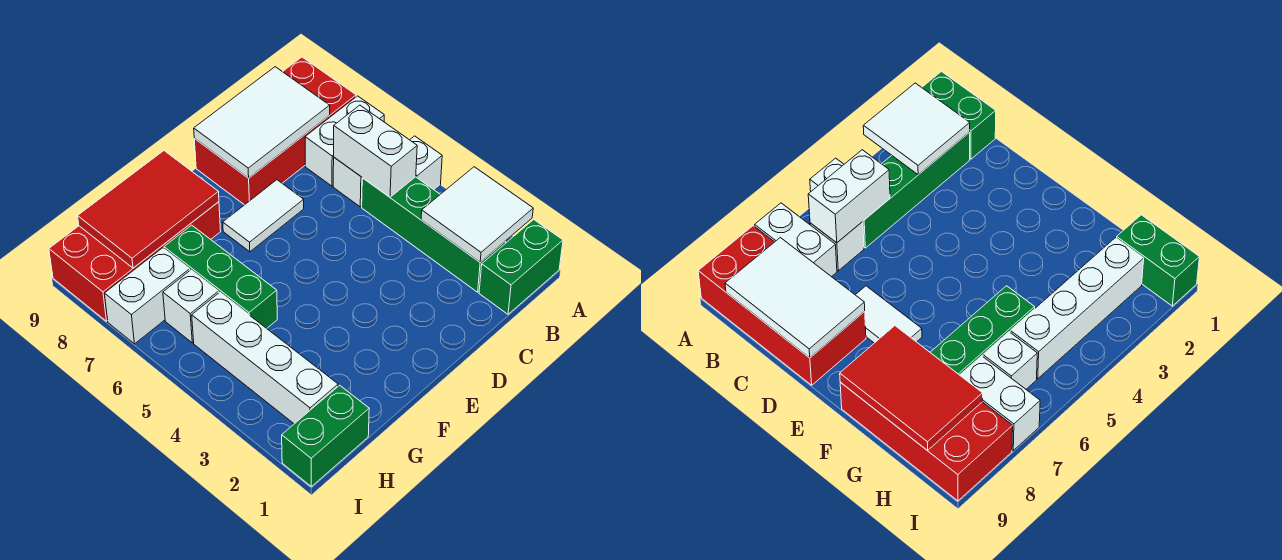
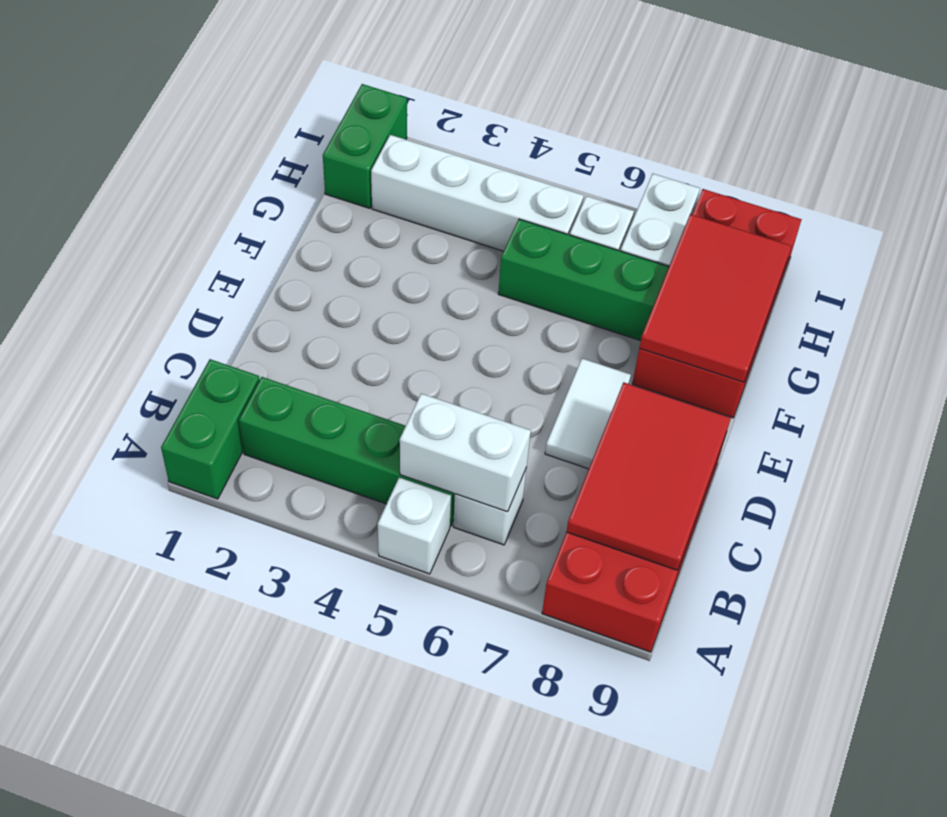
white tile A2:B3 level 2 -> none
white brick A7:B7 level 1 -> none
white tile B8:D9 level 2 -> red tile B8:D9 level 2

